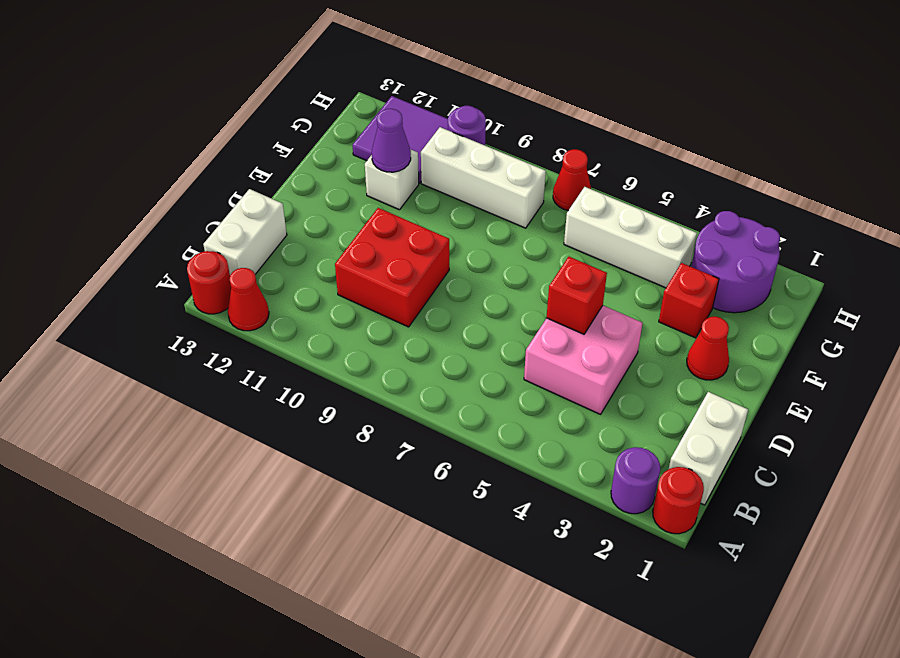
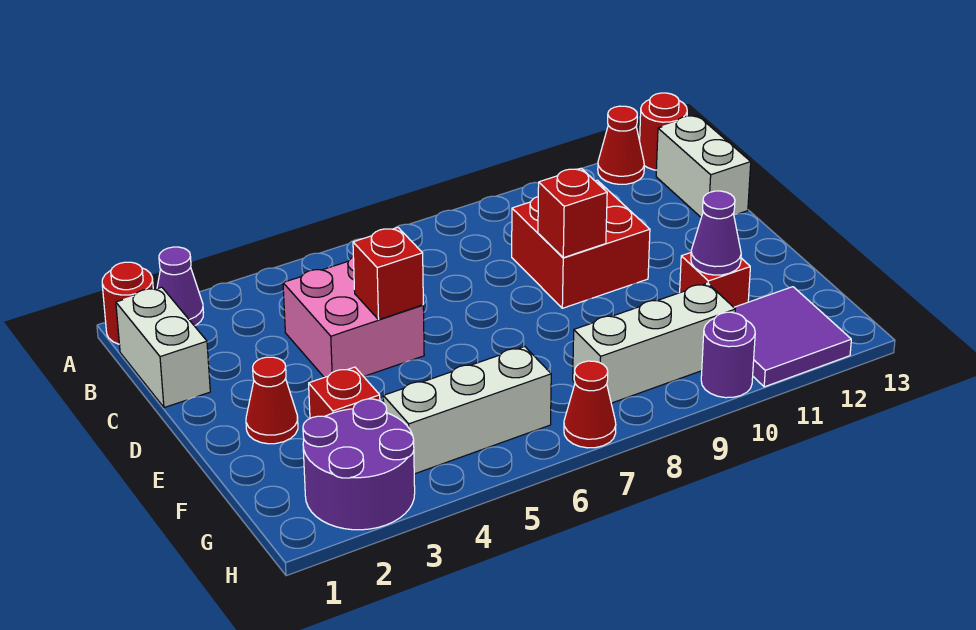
purple round brick A2 level 1 -> purple cone A2 level 1
none -> red brick D9 level 2
white brick F11 level 1 -> red brick F11 level 1

